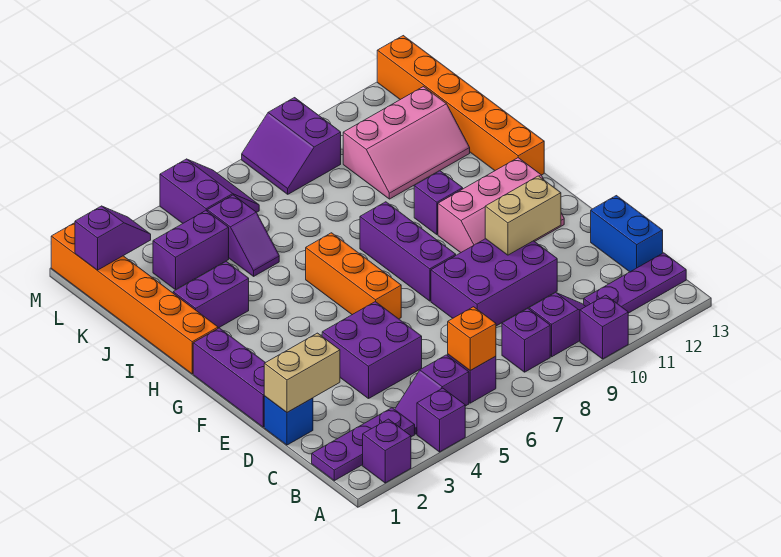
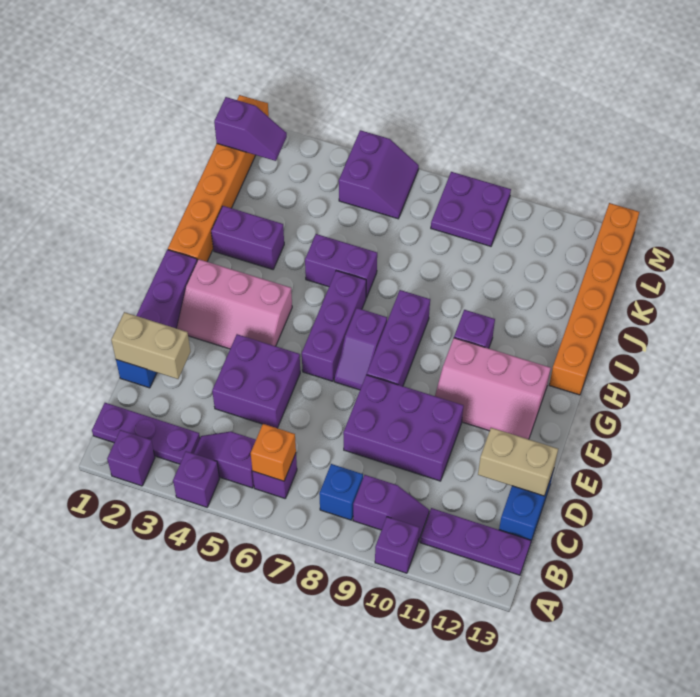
purple brick B8 level 1 -> blue brick B8 level 1
tan brick E10:E11 level 2 -> tan brick D12:D13 level 2
orange brick F6:H6 level 1 -> purple brick F6:H6 level 1
purple slope J5:K5 level 1 top K -> purple slope F7:G7 level 1 top G
pink slope J10:K12 level 1 top K -> pink slope F2:G4 level 1 top G
purple brick K3:K4 level 1 -> purple brick I5:I6 level 1
purple slope L8:M9 level 1 top 9 -> purple plate L8:M9 level 1

